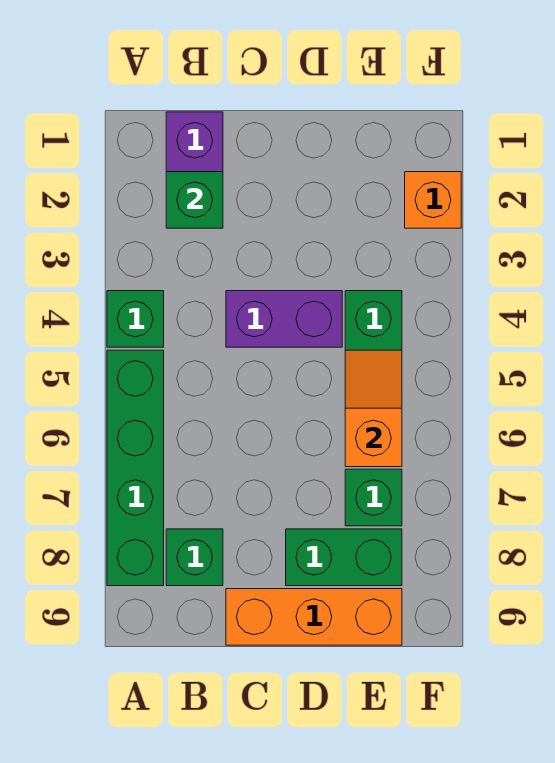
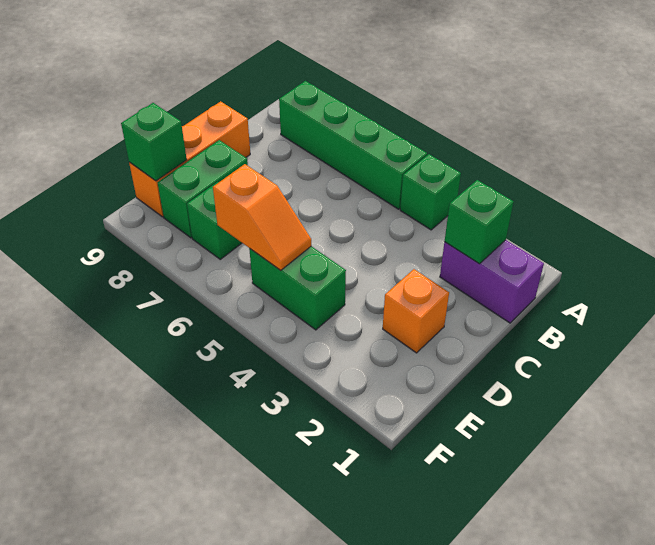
green brick B8 level 1 -> green brick E9 level 2
purple brick C4:D4 level 1 -> none
orange brick F2 level 1 -> orange brick D2 level 1

